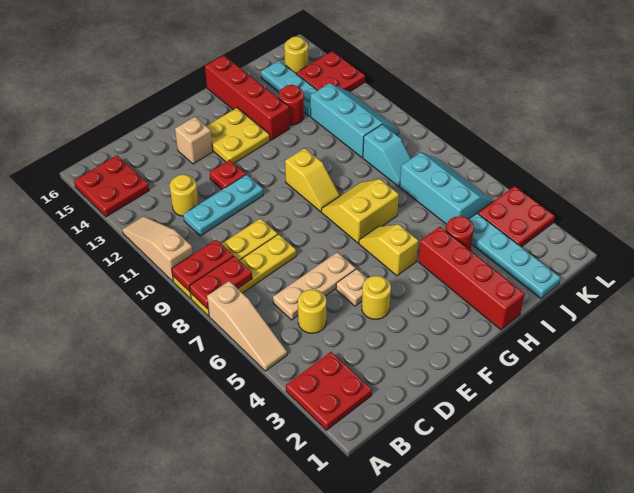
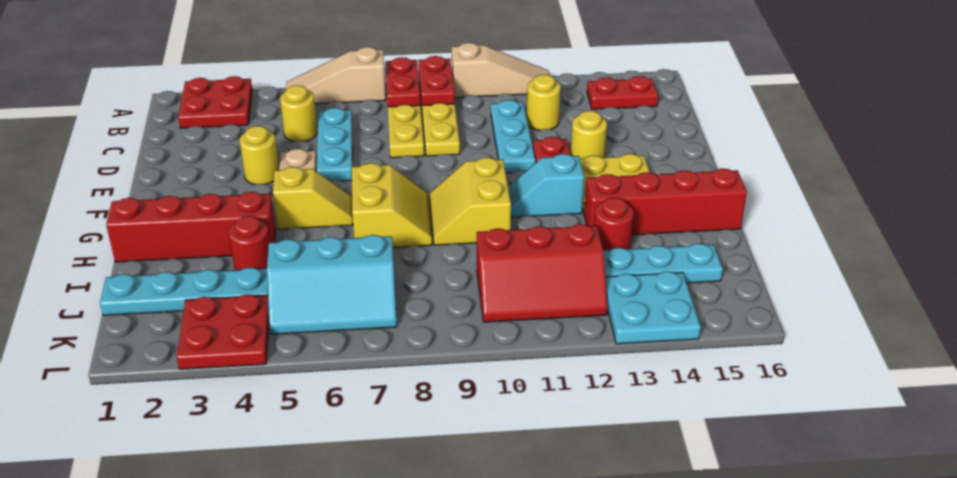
red plate A14:B15 level 1 -> red plate B14:B15 level 1
tan plate C6:E6 level 1 -> cyan plate C6:E6 level 1
tan brick E14 level 1 -> none
yellow slope G9:G10 level 1 top 10 -> yellow slope G9:H10 level 1 top 10
cyan slope J8:J9 level 1 top 9 -> cyan slope G11:G12 level 1 top 12
cyan slope J10:K12 level 1 top J -> red slope J10:K12 level 1 top J
red plate K13:L14 level 1 -> cyan plate K13:L14 level 1
yellow round brick K15 level 1 -> yellow round brick E13 level 1

